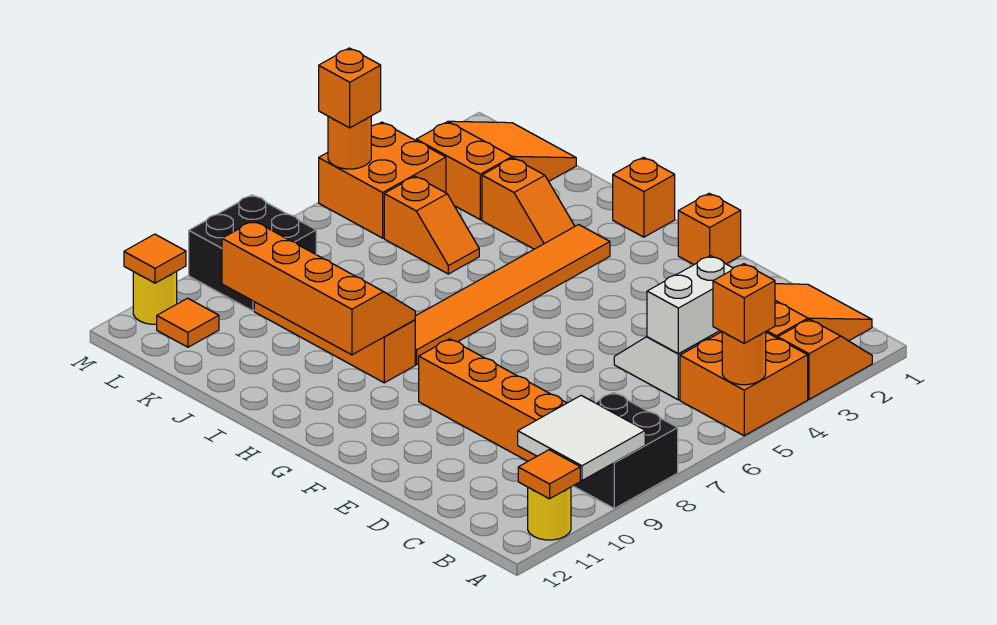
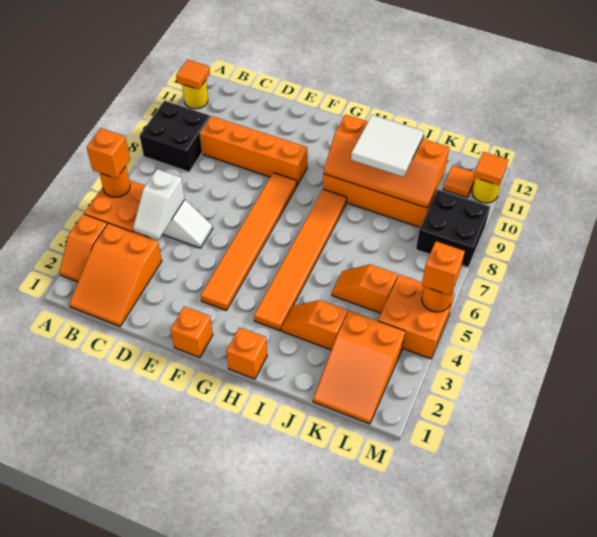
white tile A9:B10 level 2 -> white tile I9:J10 level 3
white brick C4:C5 level 2 -> white slope C4:C5 level 2 top 5
none -> orange tile F3:F8 level 1

